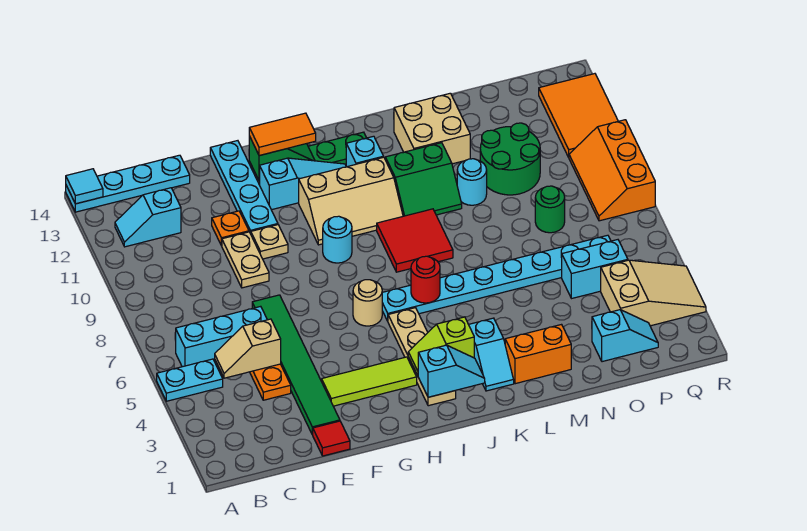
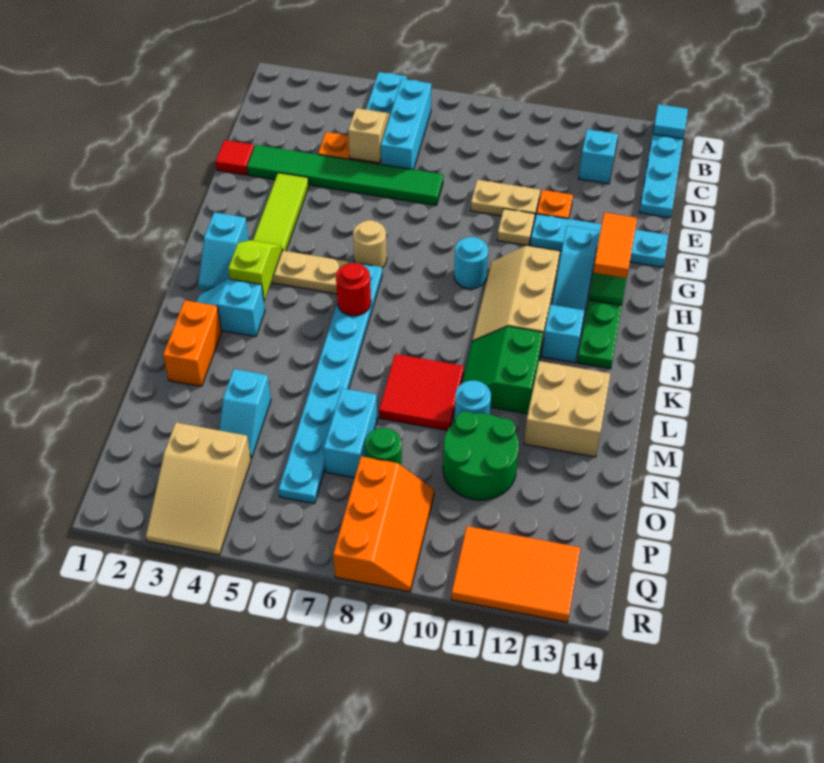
red tile J8:K9 level 1 -> red tile L8:M9 level 1
cyan slope O2:P2 level 1 top O -> cyan slope N4:O4 level 1 top N
cyan brick O5:P5 level 1 -> cyan brick N7:O7 level 1
orange slope Q8:R10 level 1 top R -> orange slope P8:R9 level 1 top 8

